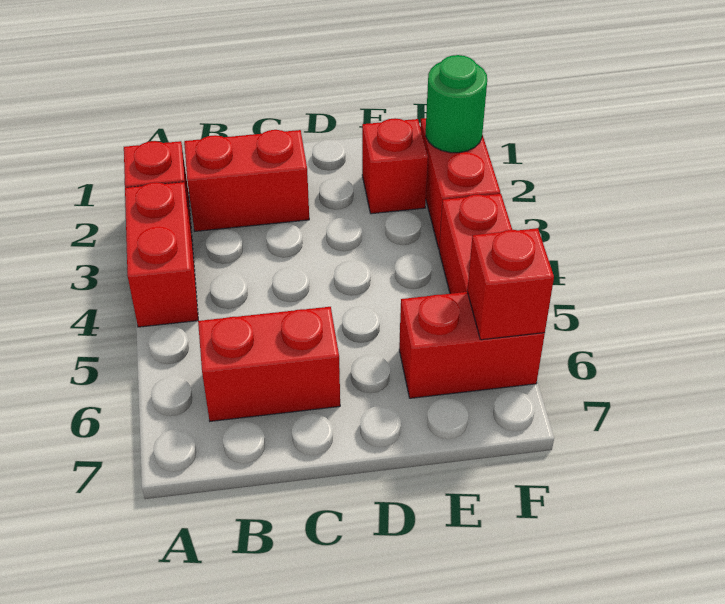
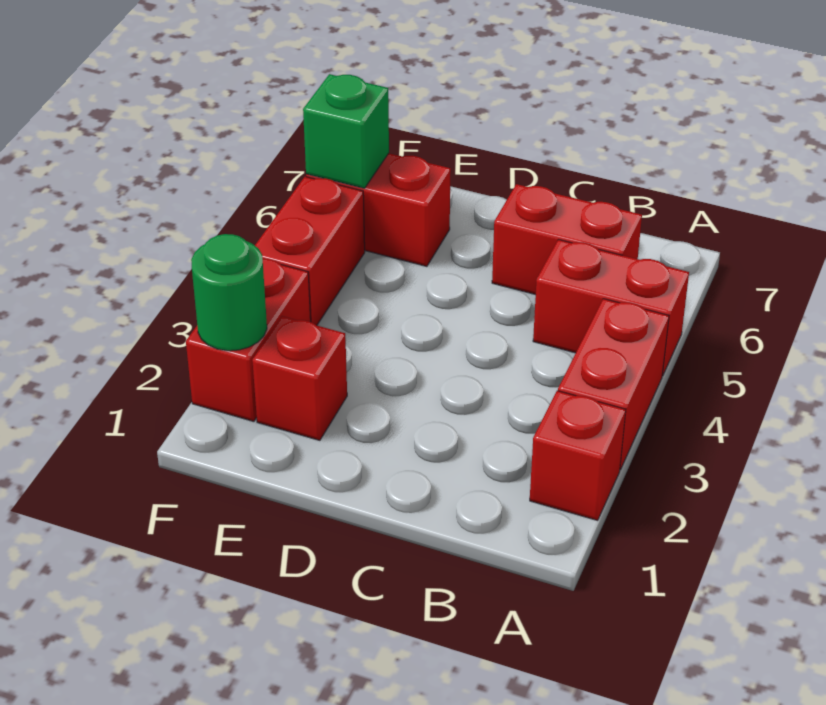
red brick B2:C2 level 1 -> red brick A5:B5 level 1
red brick F6 level 2 -> green brick F6 level 2

